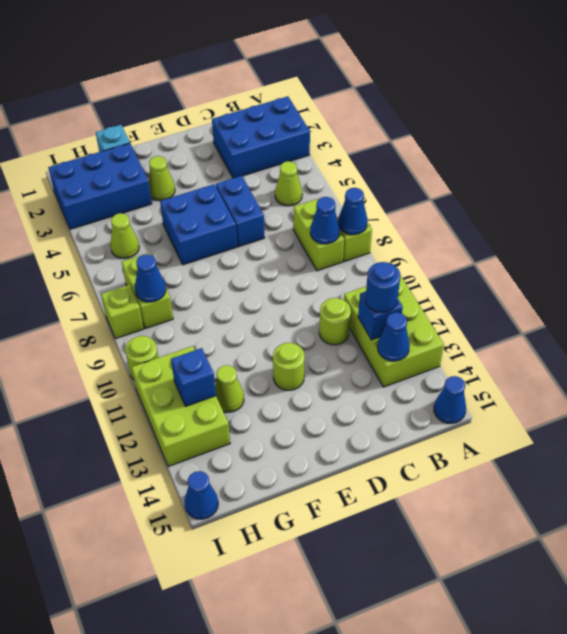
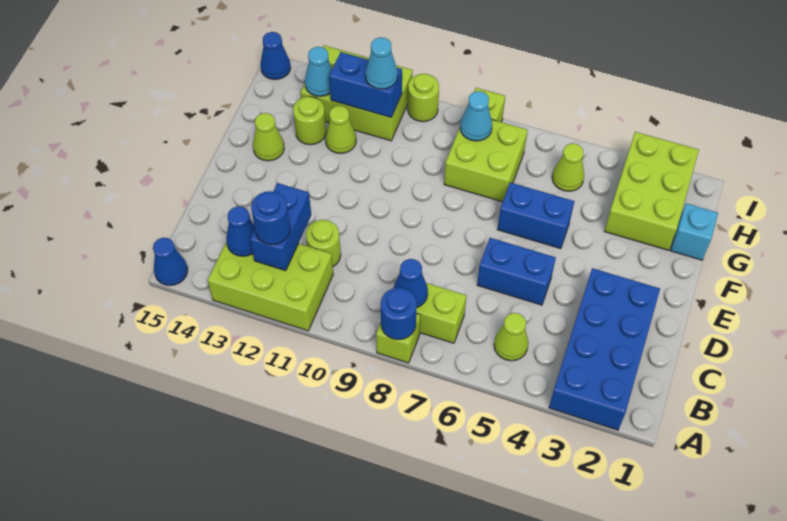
blue brick A2:C3 level 1 -> blue brick A2:D3 level 1
blue cone A8 level 2 -> blue round brick A8 level 2
blue brick B12 level 2 -> blue brick B12:C12 level 2
blue brick E5:F6 level 1 -> blue brick F5:F6 level 1
lime round brick E12 level 1 -> lime round brick G13 level 1
lime cone F3 level 1 -> lime cone F14 level 1
blue brick G2:I3 level 1 -> lime brick G2:I3 level 1
lime brick H7:H8 level 1 -> lime brick G7:H8 level 1
blue cone H8 level 2 -> cyan cone H8 level 2
none -> cyan cone H11 level 3
blue brick H12 level 2 -> blue brick H11:H12 level 2
none -> cyan cone H13 level 2

